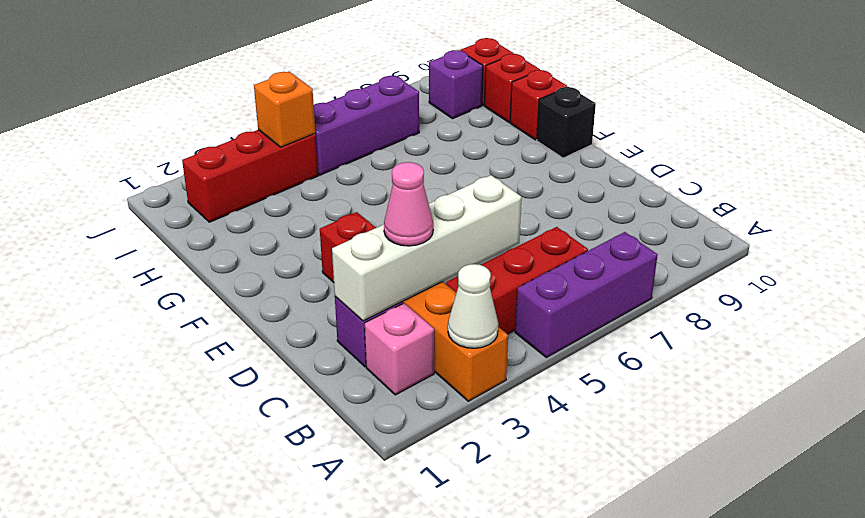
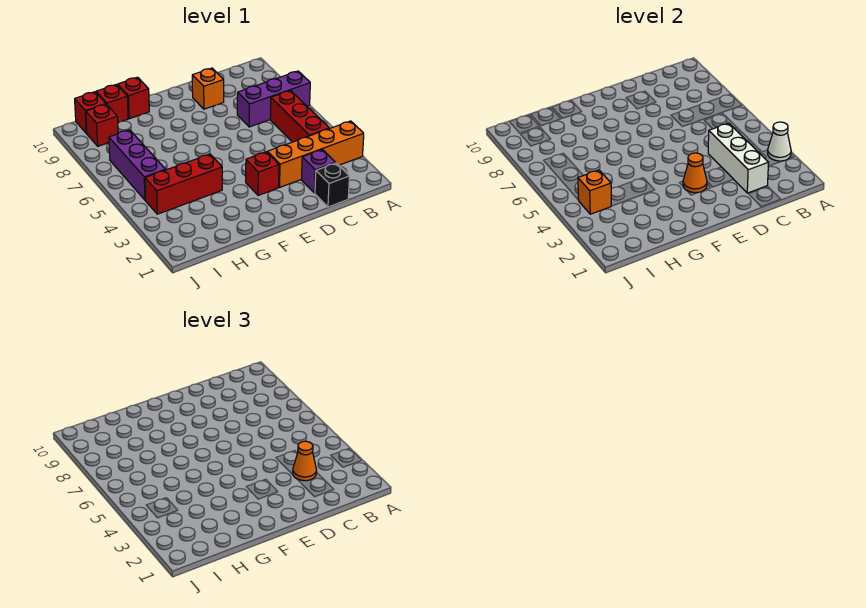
purple brick A5:A7 level 1 -> purple brick A7:C7 level 1
pink brick B2 level 1 -> none
white brick C2:C5 level 2 -> white brick C2:C4 level 2
pink cone C3 level 3 -> orange cone C3 level 3
none -> orange brick D9 level 1
none -> orange cone E3 level 2
black brick F10 level 1 -> black brick C1 level 1
red brick I2:I4 level 1 -> red brick G4:I4 level 1
purple brick I9 level 1 -> red brick I9 level 1

